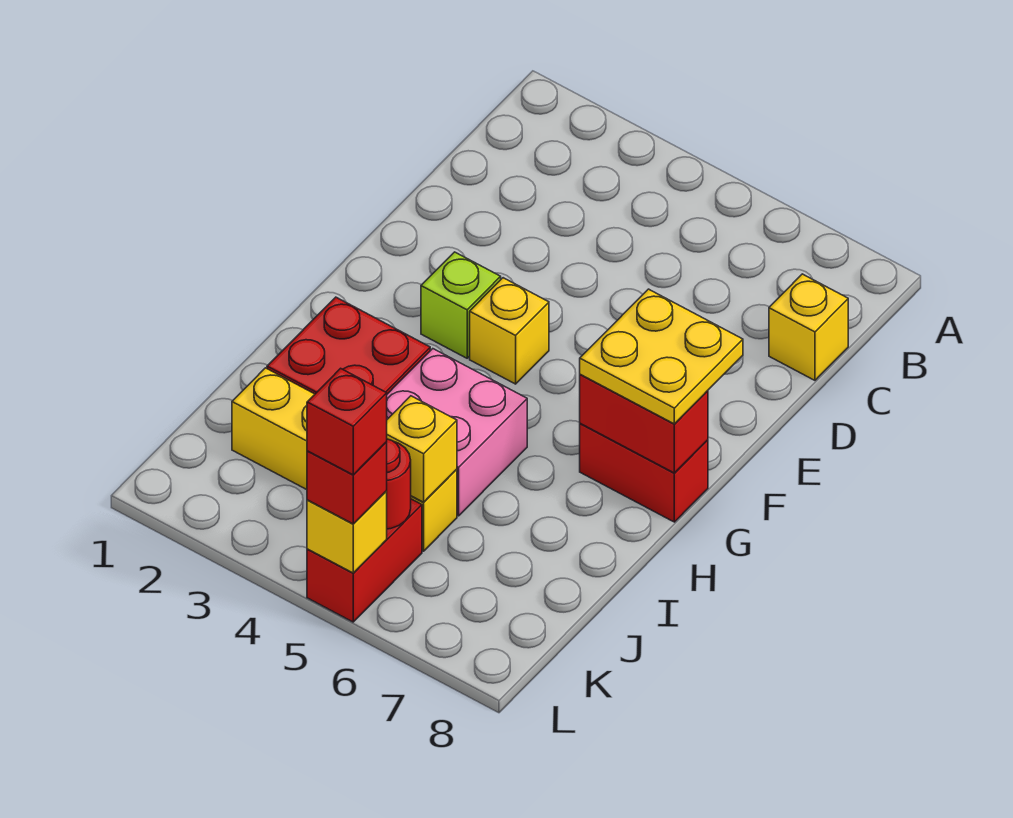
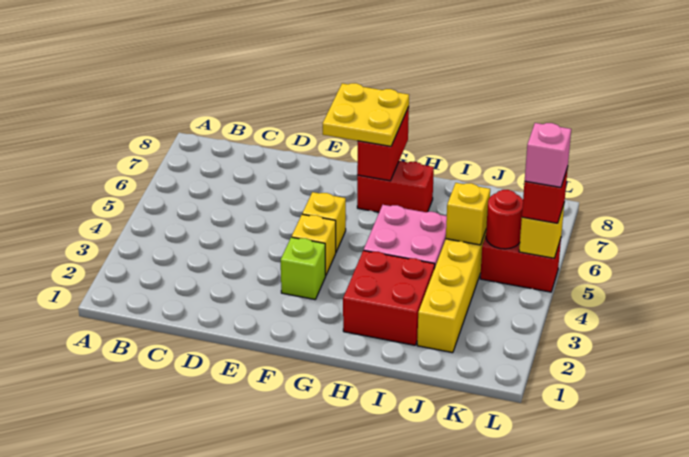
yellow brick C8 level 1 -> yellow brick F5 level 1
red brick G7:G8 level 1 -> red brick G7:H7 level 1
red brick L5 level 4 -> pink brick L5 level 4

